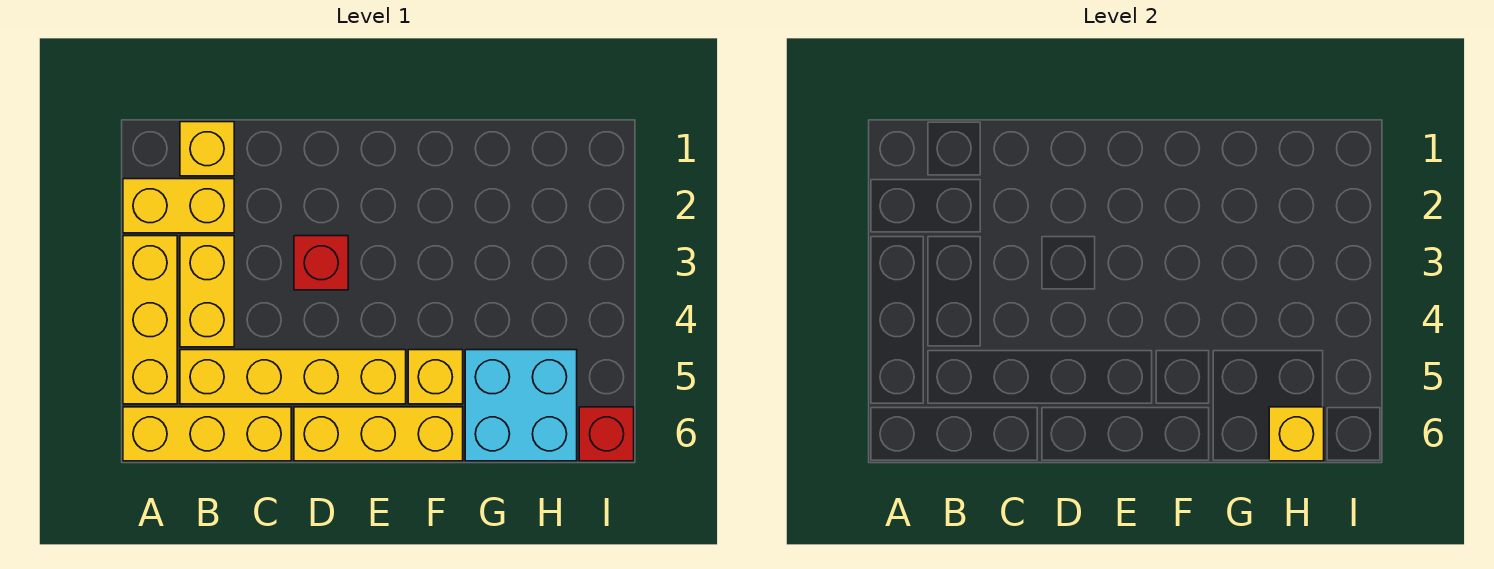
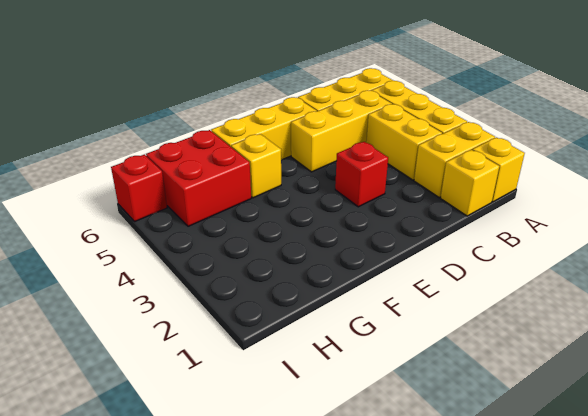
yellow brick B5:E5 level 1 -> yellow brick B5:D5 level 1
cyan brick G5:H6 level 1 -> red brick G5:H6 level 1
yellow brick H6 level 2 -> yellow brick A1 level 1

